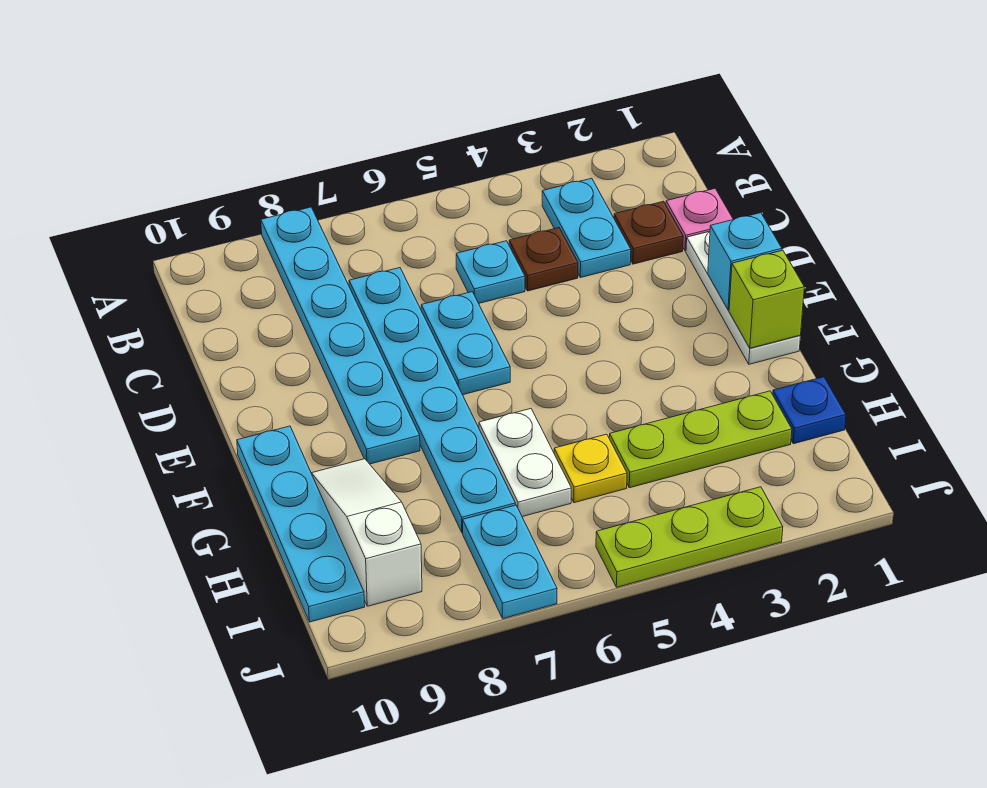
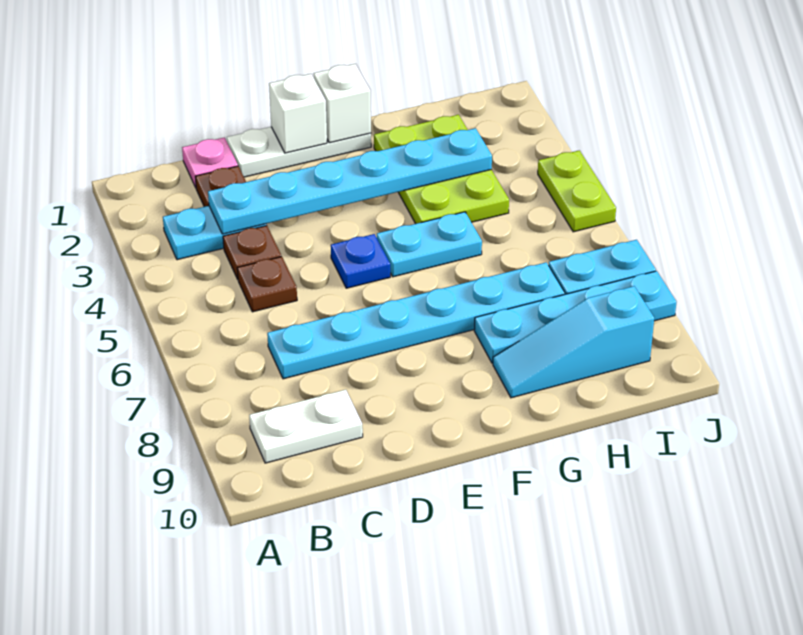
cyan plate A8:F8 level 1 -> cyan plate C3:H3 level 2
cyan plate C5 level 1 -> brown plate C5 level 1
cyan plate D6:E6 level 1 -> cyan plate F5:G5 level 1
cyan brick E1 level 2 -> white brick E1 level 2
lime brick F1 level 2 -> white brick F1 level 2
cyan plate F10:I10 level 1 -> cyan plate G8:J8 level 1
white plate G6:H6 level 1 -> white plate B9:C9 level 1
white slope G9:I9 level 1 top I -> cyan slope G9:I9 level 1 top I
blue plate H1 level 1 -> blue plate E5 level 1
lime plate H2:H4 level 1 -> lime plate G2:H4 level 1
yellow plate H5 level 1 -> none
lime plate J3:J5 level 1 -> lime plate J4:J5 level 1

